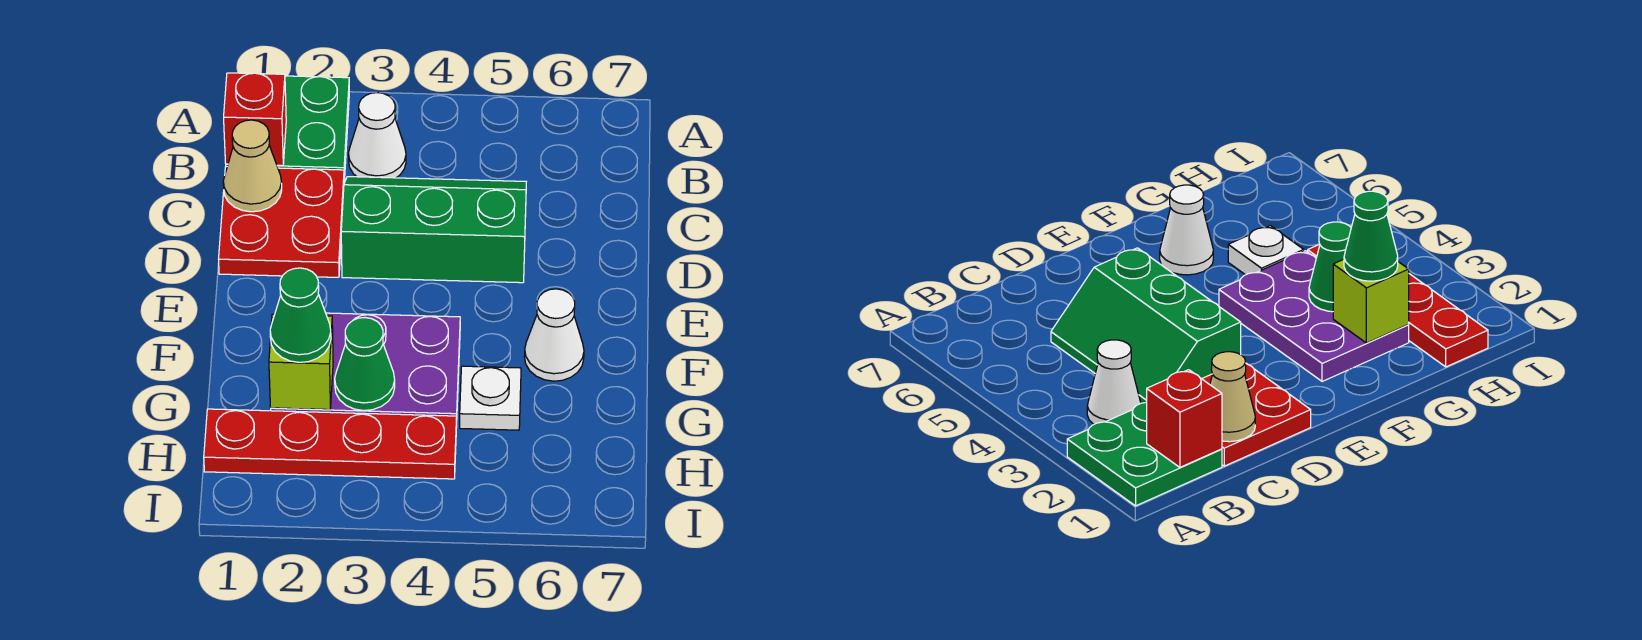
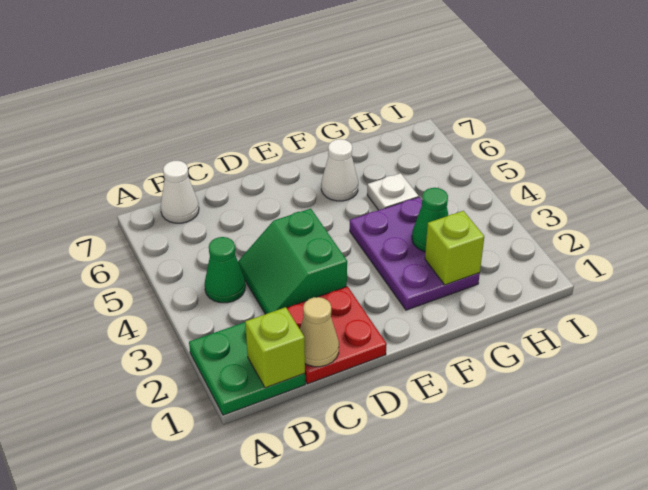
red brick B1 level 2 -> lime brick B1 level 2
white cone B3 level 1 -> white cone B7 level 1
green slope C3:D5 level 1 top D -> green slope C3:D4 level 1 top D
green cone G2 level 3 -> green cone B4 level 1
red plate H1:H4 level 1 -> none

